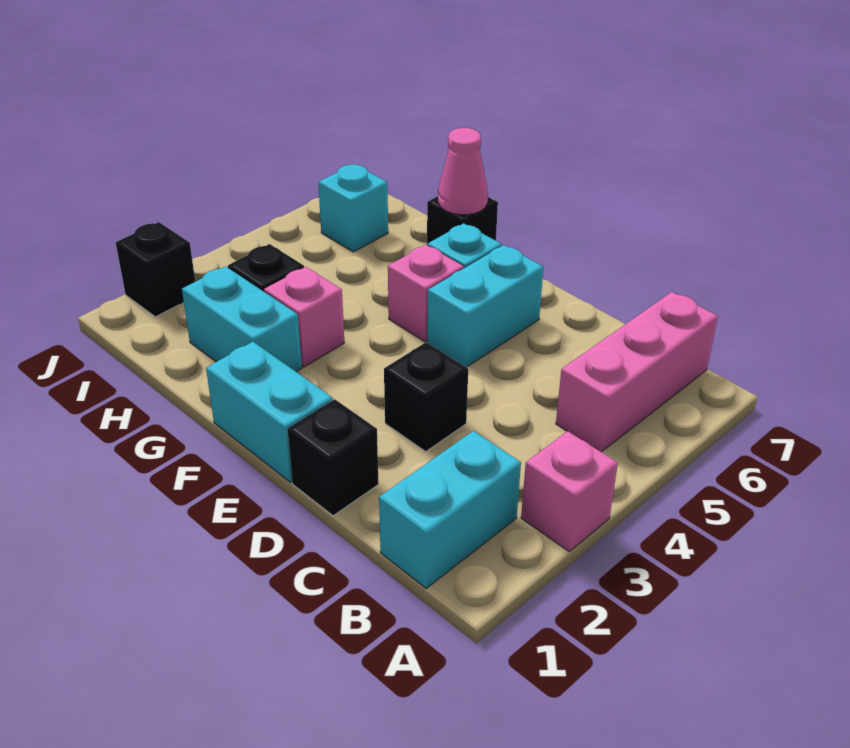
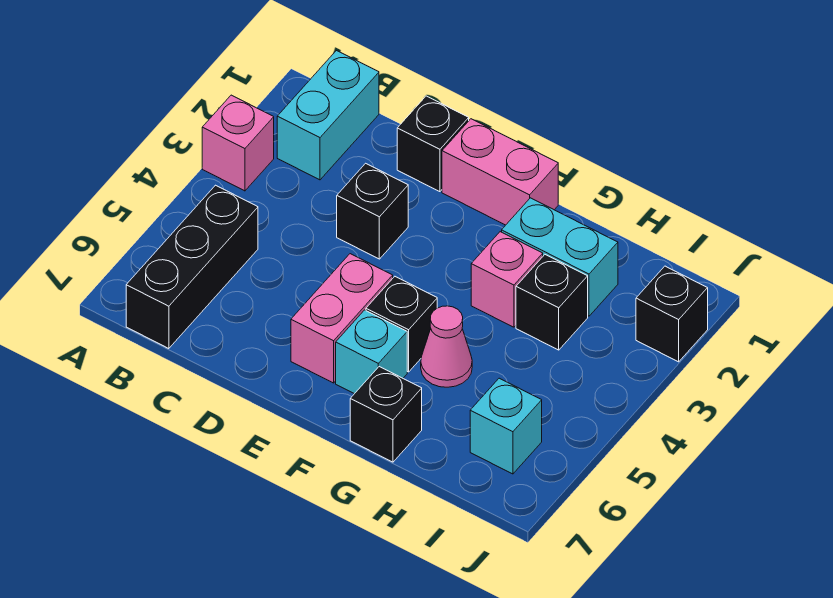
pink brick B5:B7 level 1 -> black brick B5:B7 level 1
cyan brick E1:F1 level 1 -> pink brick E1:F1 level 1
cyan brick E5:E6 level 1 -> pink brick E5:E6 level 1
pink brick F5 level 1 -> black brick F5 level 1
pink cone G7 level 2 -> pink cone G5 level 1

